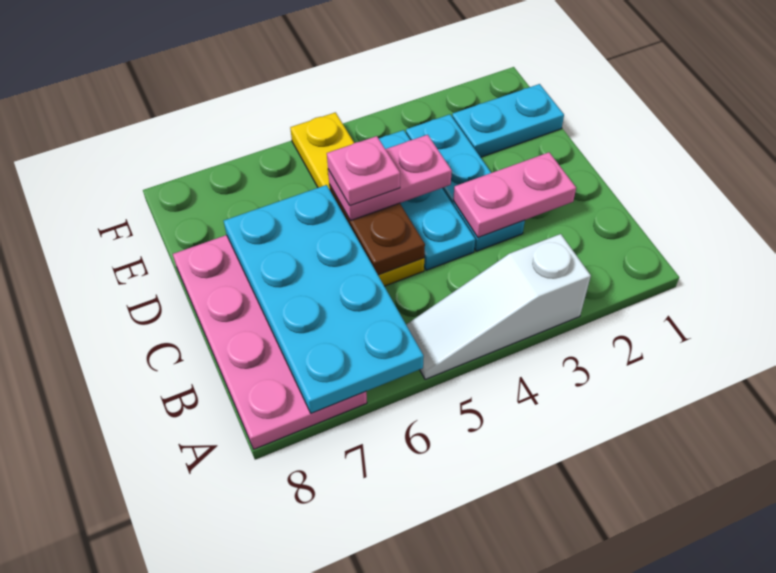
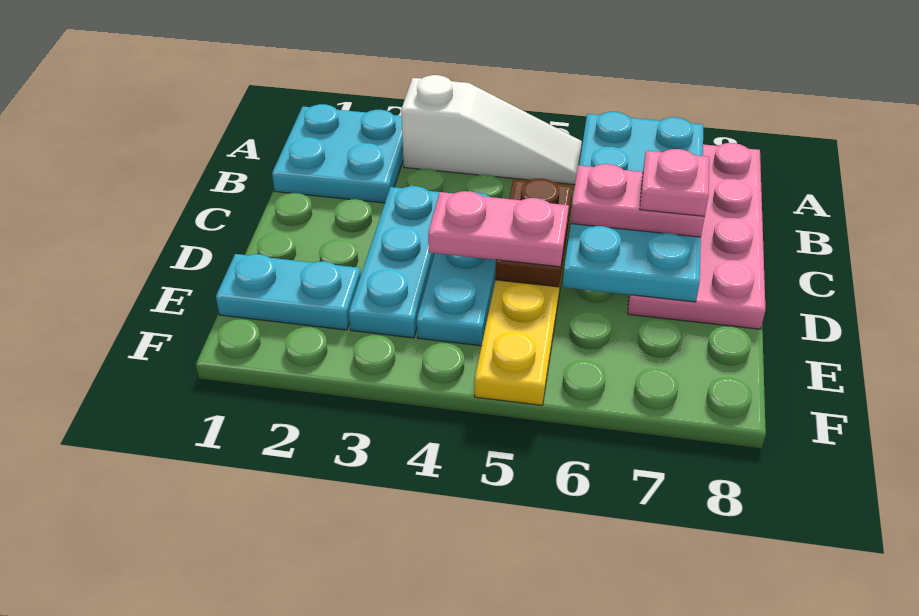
none -> cyan plate A1:B2 level 1
pink plate C2:C3 level 2 -> pink plate C6:C7 level 3
pink plate D5 level 4 -> pink plate C7 level 4

